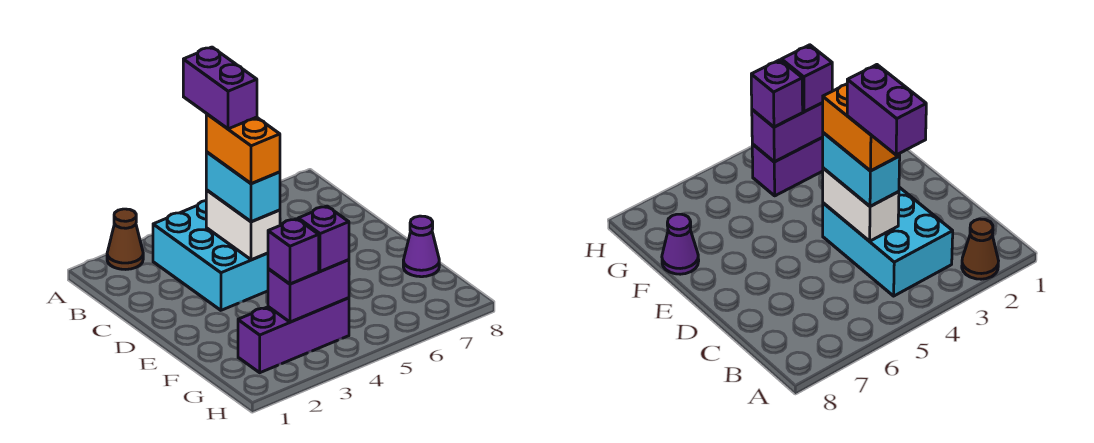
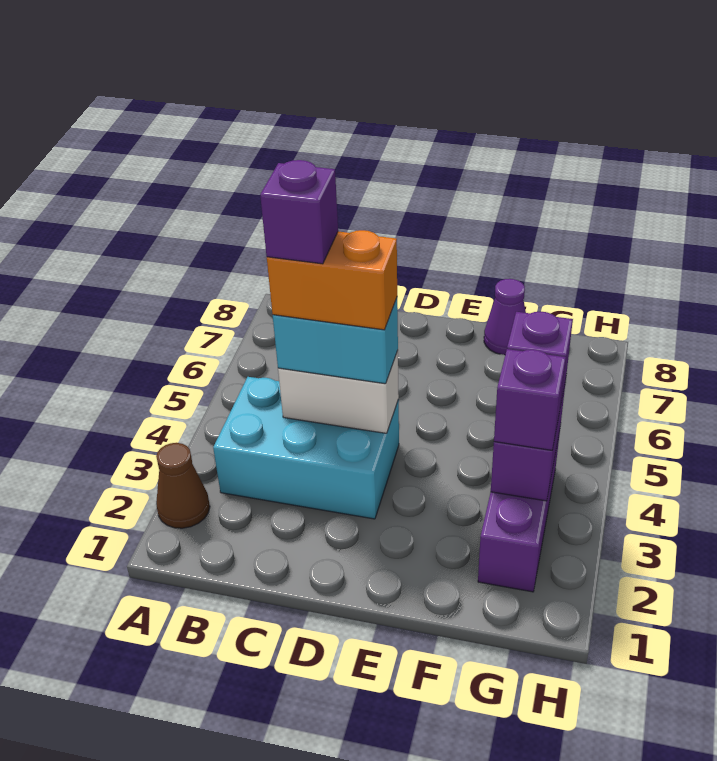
purple brick B4:C4 level 5 -> purple brick C4 level 5

